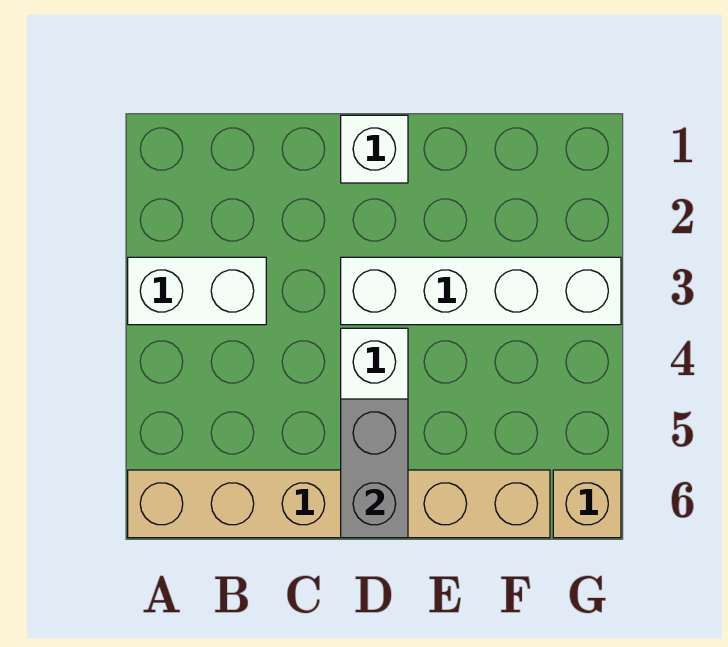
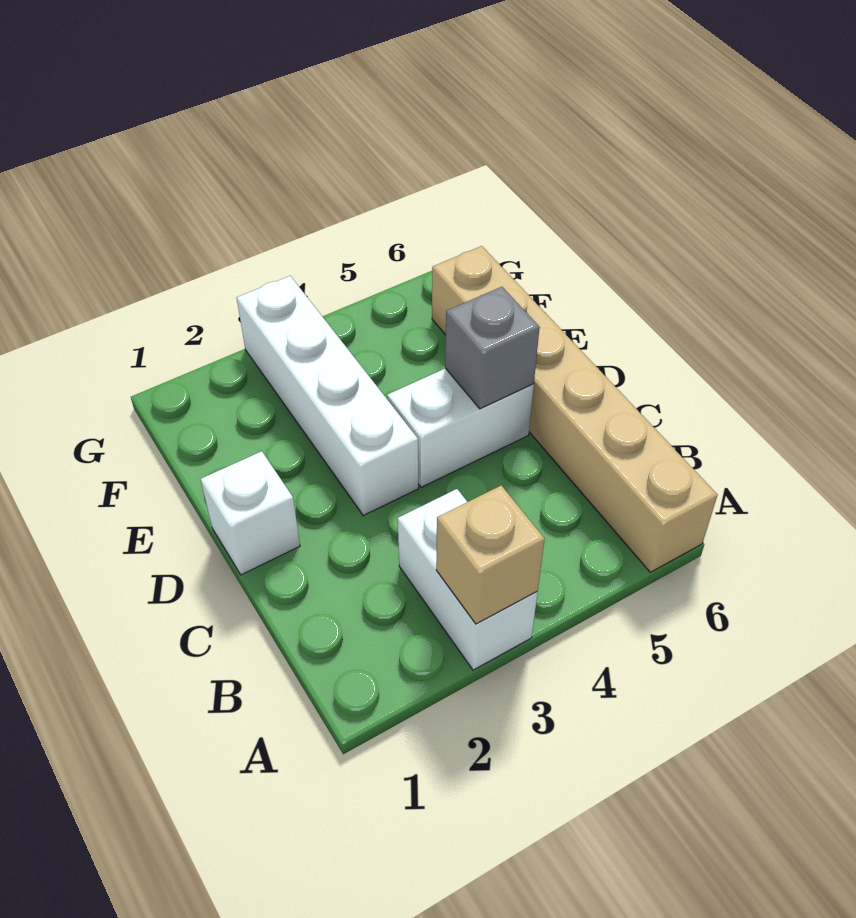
grey brick D5:D6 level 2 -> grey brick D5 level 2
tan brick G6 level 1 -> tan brick A3 level 2

